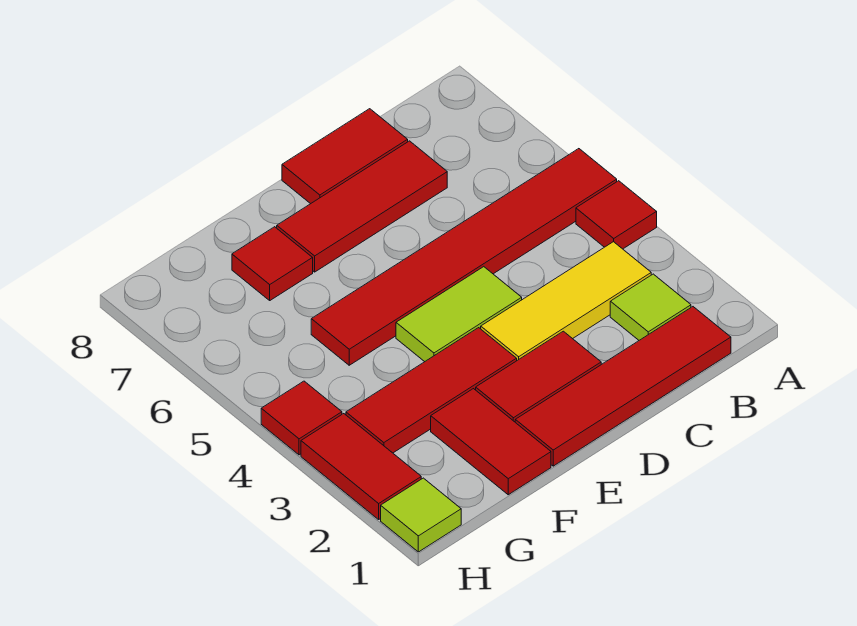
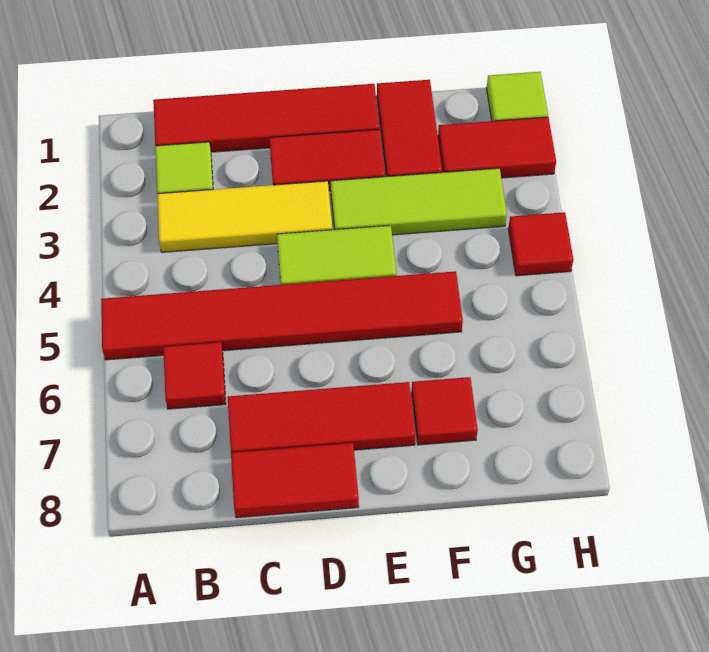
red tile A4 level 1 -> red tile B6 level 1
red tile E3:G3 level 1 -> lime tile E3:G3 level 1
red tile H2:H3 level 1 -> red tile G2:H2 level 1

